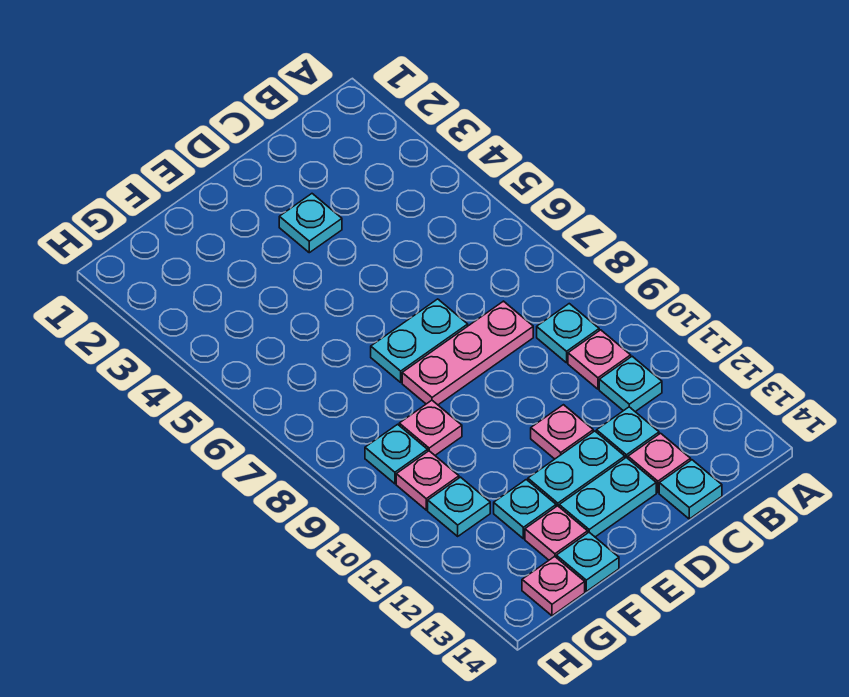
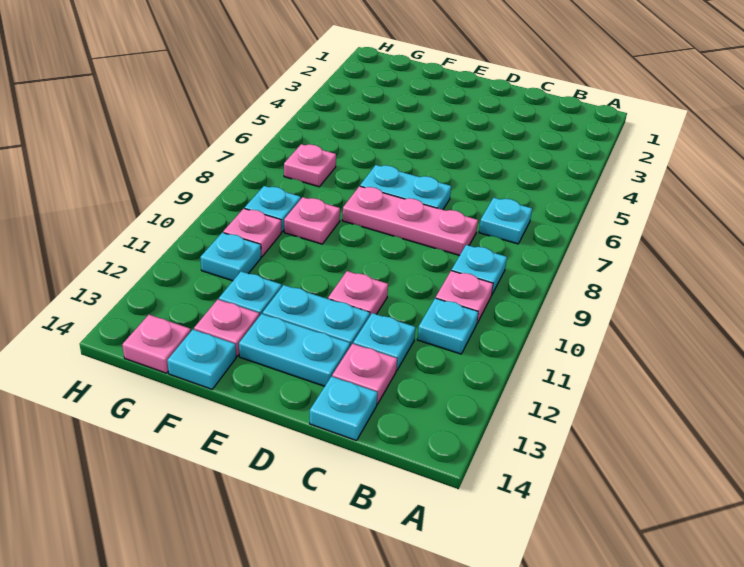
cyan plate D3 level 1 -> cyan plate B7 level 1
none -> pink plate G7 level 1

